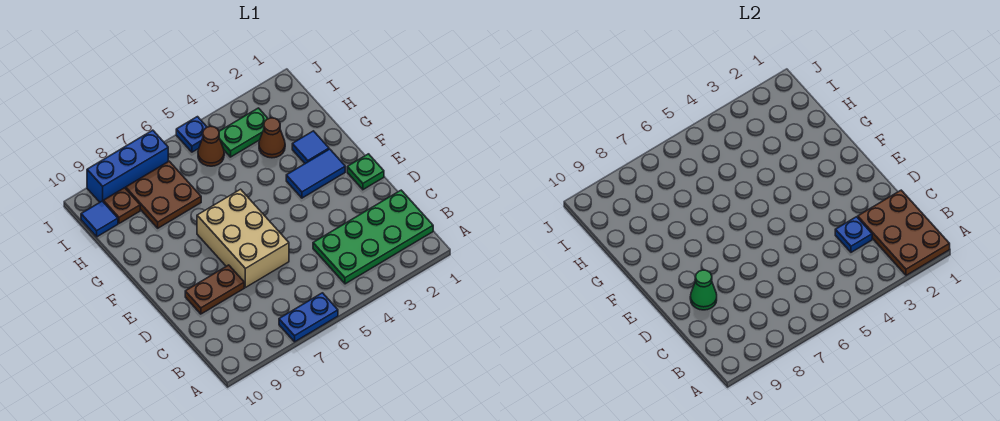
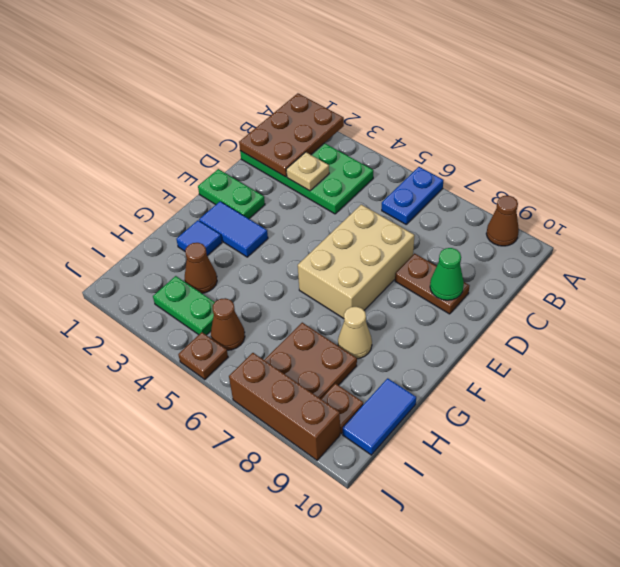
blue plate A6:A7 level 1 -> blue plate A6:B6 level 1
none -> brown cone A9 level 1
blue plate C3 level 2 -> tan plate C3 level 2
green plate E1 level 1 -> green plate E1:E2 level 1
none -> tan cone G8 level 1
blue tile I10 level 1 -> blue tile H10:I10 level 1
blue plate J5 level 1 -> brown plate J5 level 1
blue brick J7:J9 level 1 -> brown brick J7:J9 level 1

